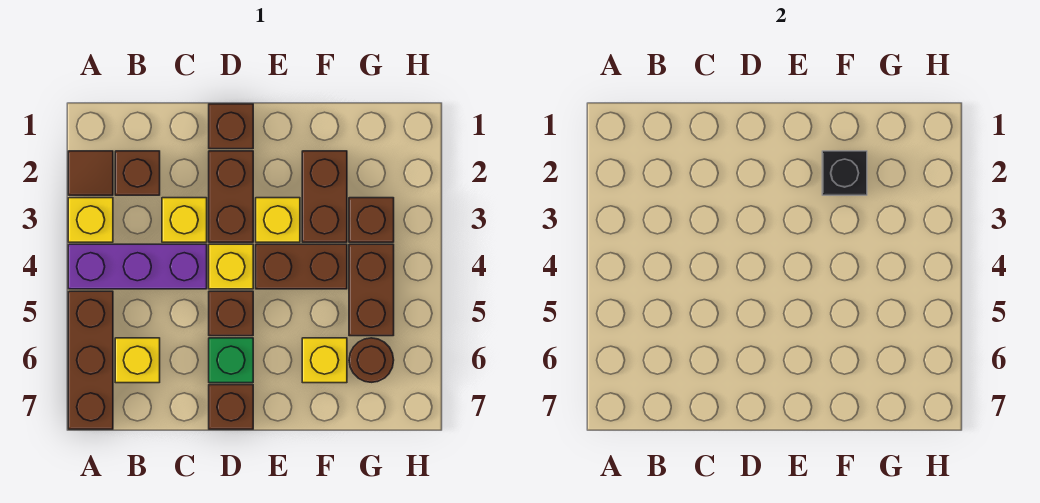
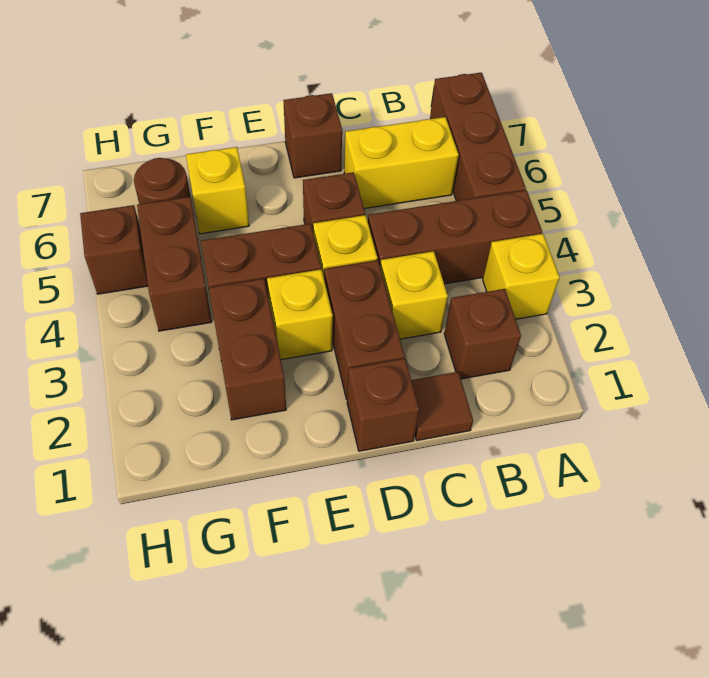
brown tile A2 level 1 -> brown tile C1 level 1
purple brick A4:C4 level 1 -> brown brick A4:C4 level 1
yellow brick B6 level 1 -> yellow brick B6:C6 level 1
green brick D6 level 1 -> none
black brick F2 level 2 -> none
brown brick G3 level 1 -> brown brick H5 level 1

